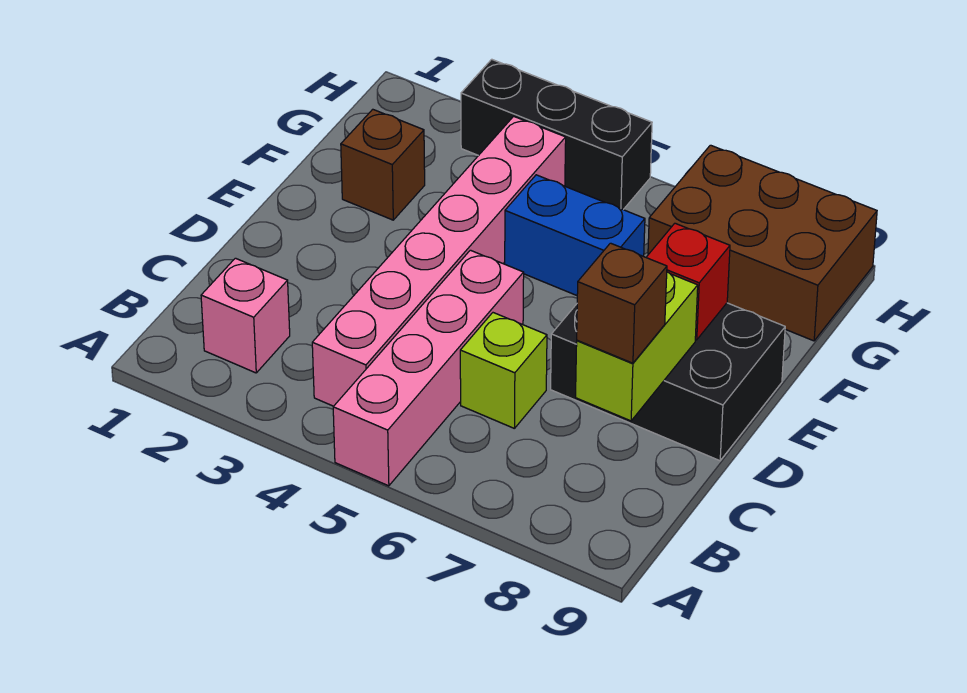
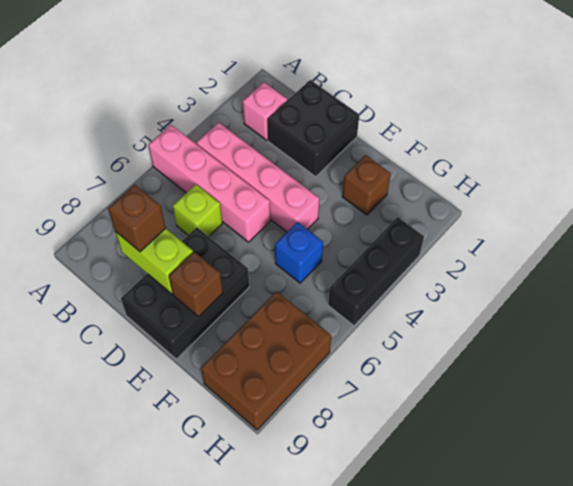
pink brick B4:G4 level 1 -> pink brick B4:E4 level 1
none -> black brick C1:D2 level 1
red brick E8 level 2 -> brown brick E8 level 2
blue brick F5:F6 level 1 -> blue brick F5 level 1

